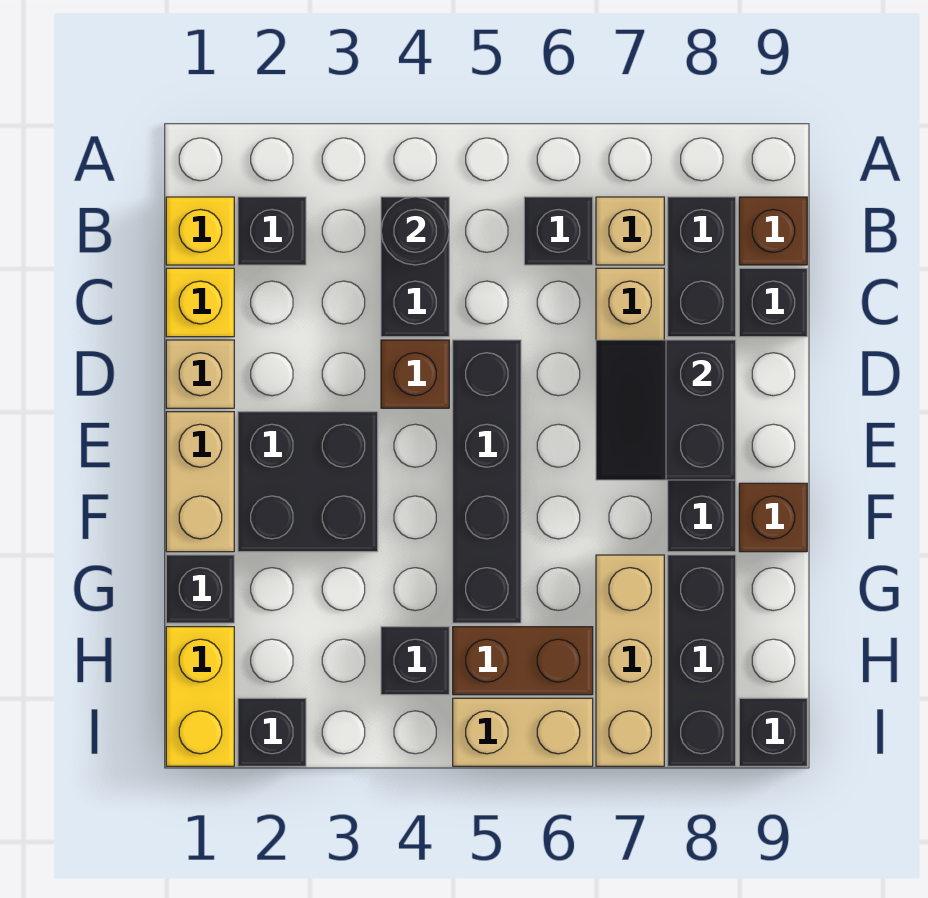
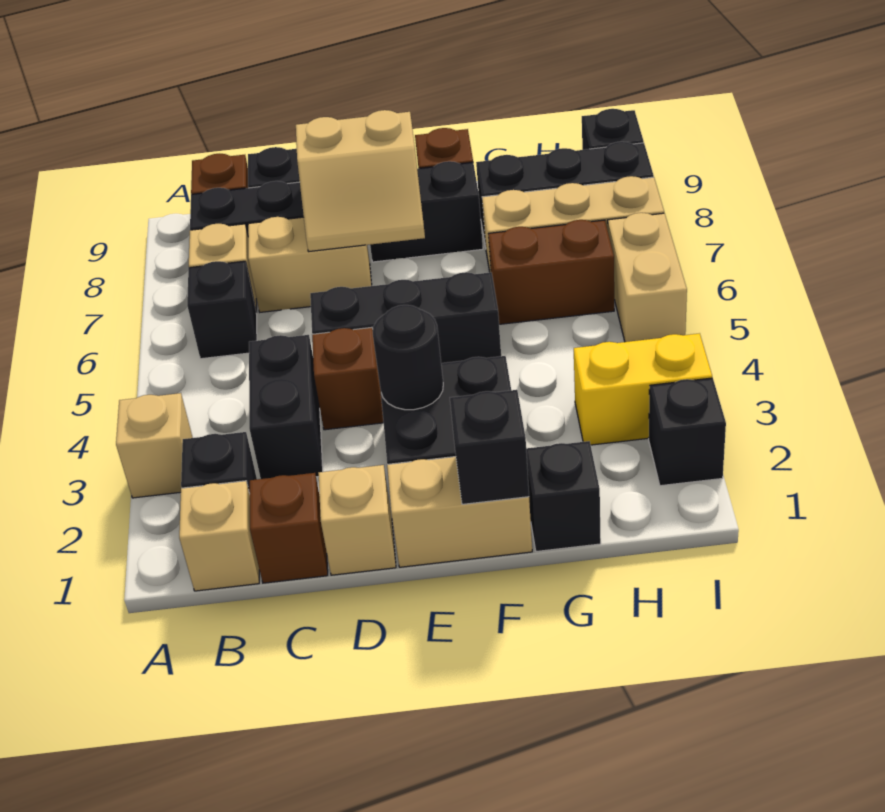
none -> tan brick A3 level 1
yellow brick B1 level 1 -> tan brick B1 level 1
black brick B4:C4 level 1 -> black brick C3:C4 level 1
black round brick B4 level 2 -> black round brick E3 level 2
yellow brick C1 level 1 -> brown brick C1 level 1
black brick D5:G5 level 1 -> black brick D5:F5 level 1
black slope D7:E8 level 2 top 8 -> tan slope D7:E8 level 2 top 8
yellow brick H1:I1 level 1 -> yellow brick H3:I3 level 1
black brick H4 level 1 -> black brick F1 level 2
brown brick H5:H6 level 1 -> brown brick G6:H6 level 1

